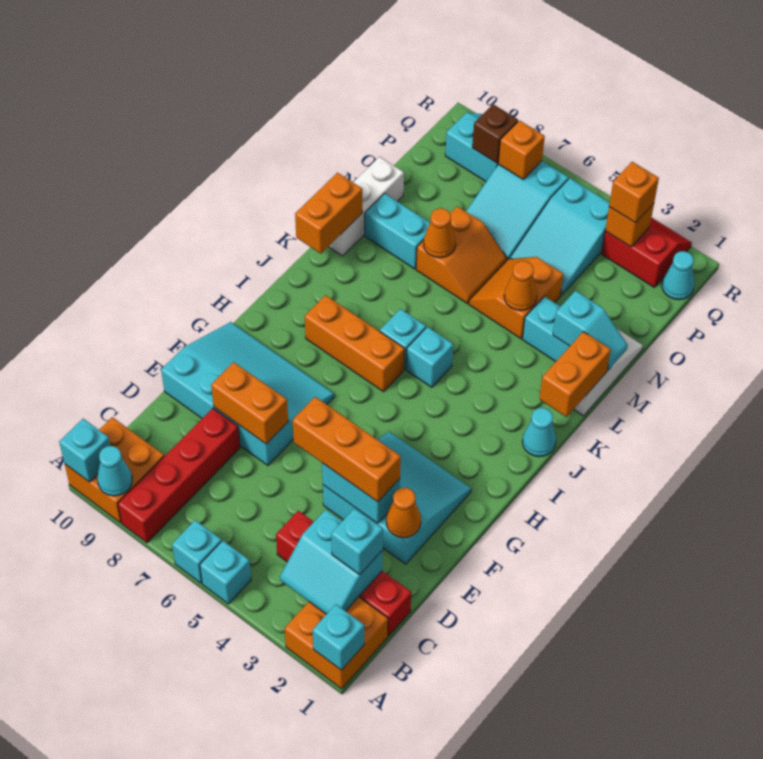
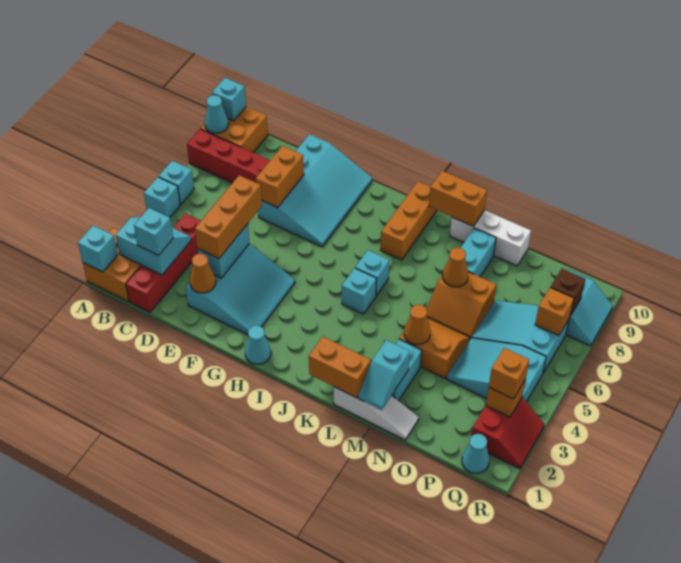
cyan slope B2:C3 level 2 top C -> cyan slope B2:C3 level 2 top 2
orange brick I6:I8 level 1 -> orange brick J8:J10 level 1
cyan cone J1 level 1 -> cyan cone H1 level 1

